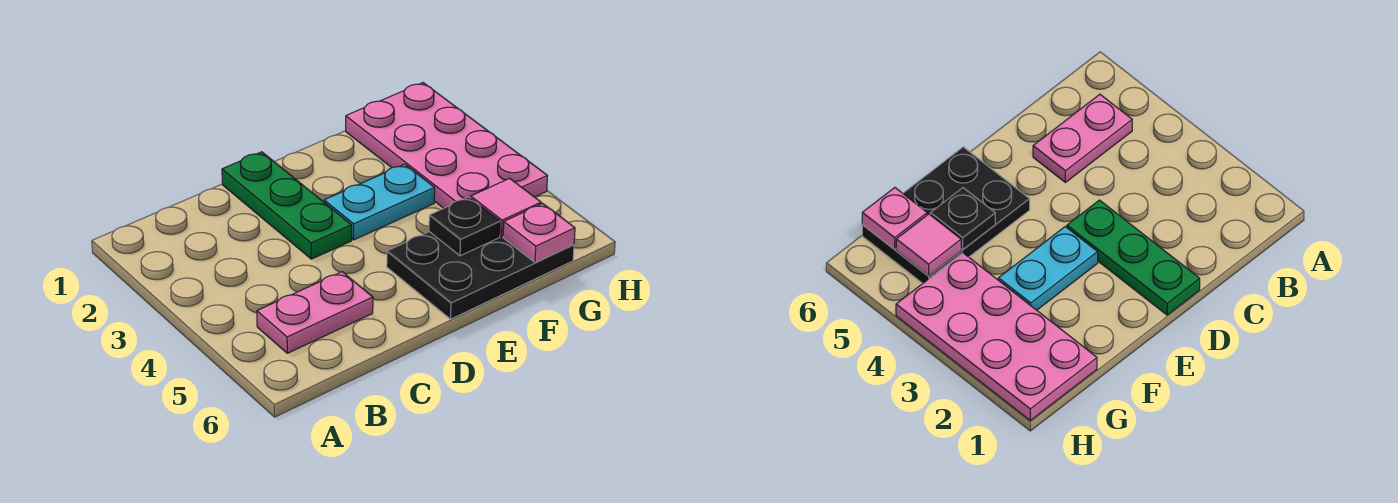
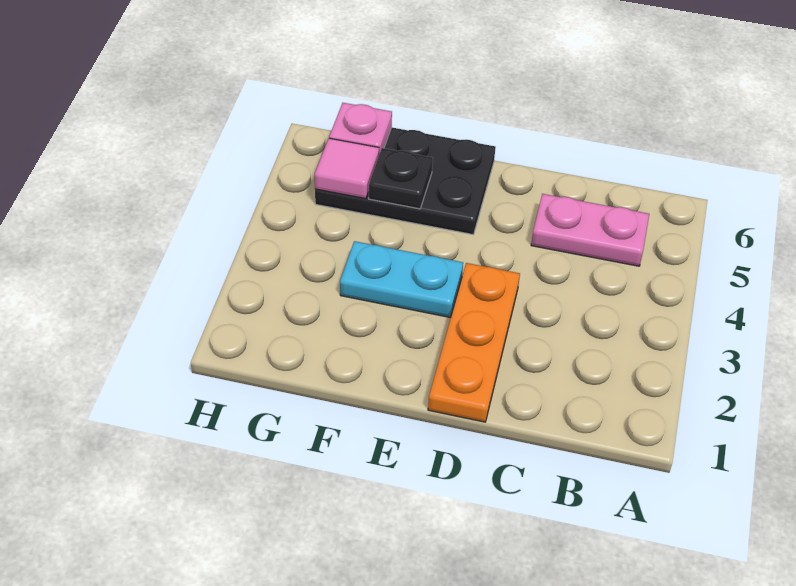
green plate D1:D3 level 1 -> orange plate D1:D3 level 1
pink plate G1:H4 level 1 -> none

